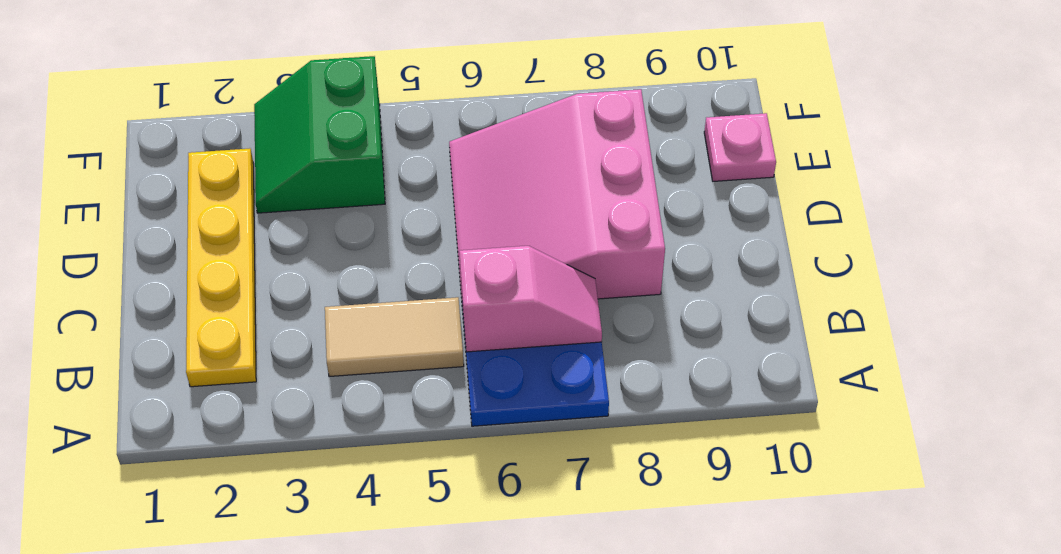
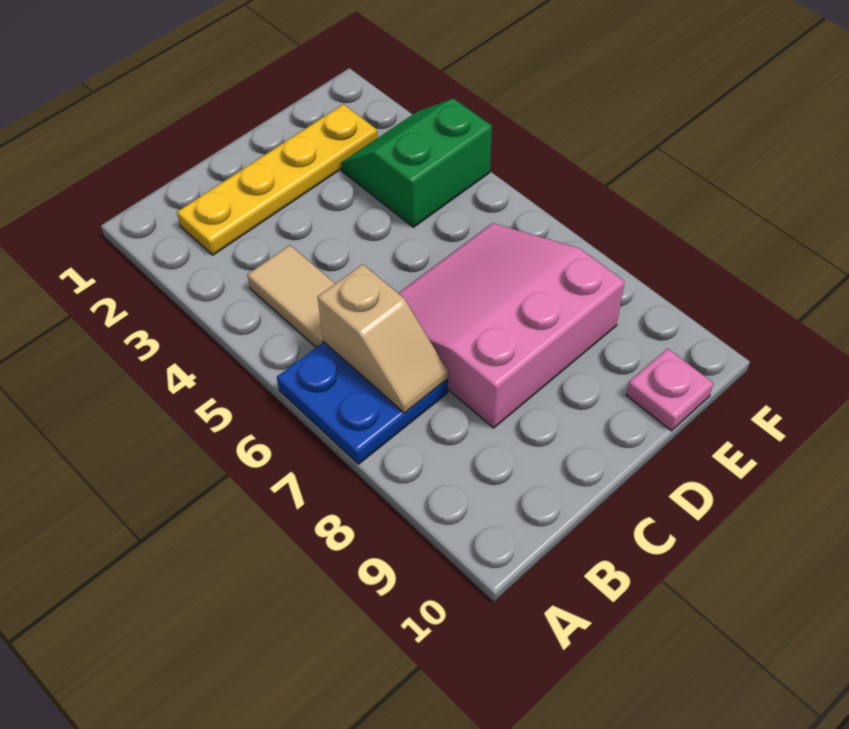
pink slope B6:B7 level 2 top 6 -> tan slope B6:B7 level 2 top 6

